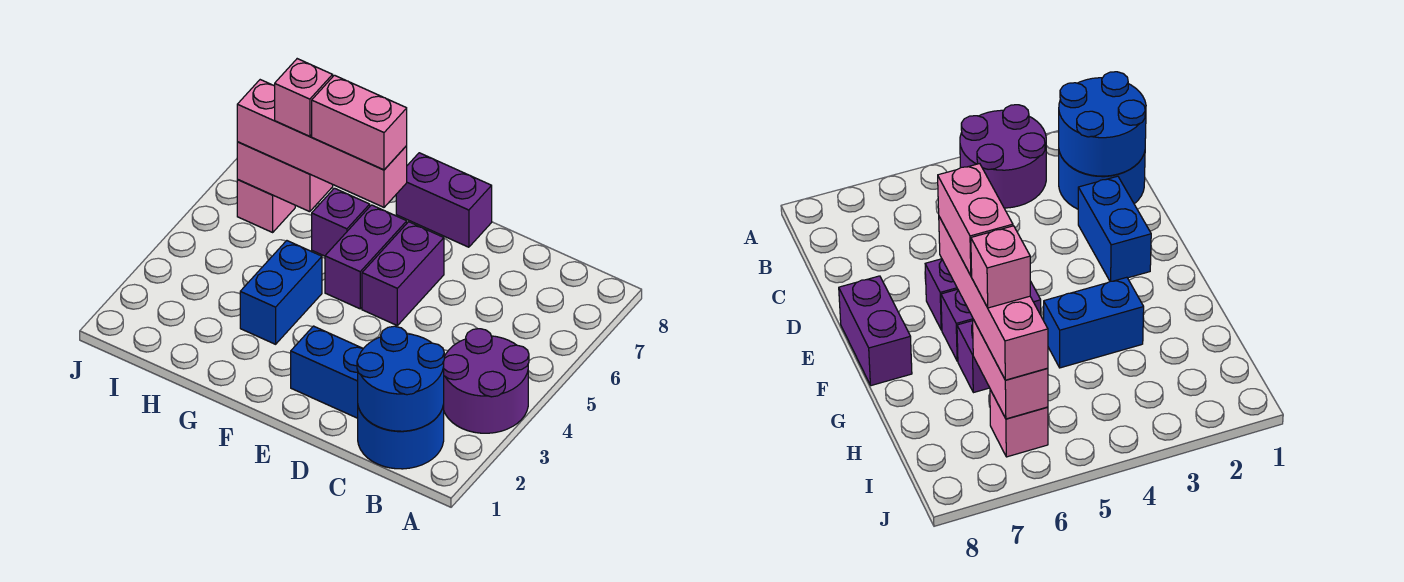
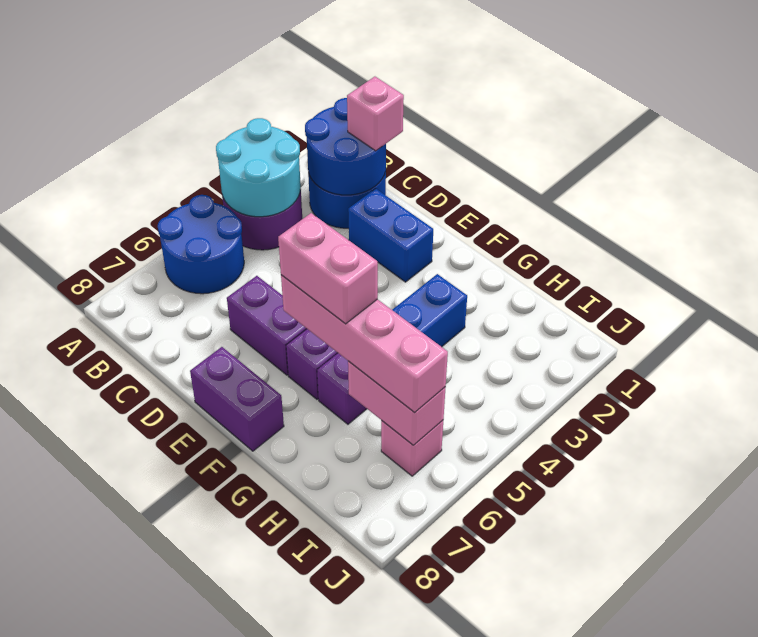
none -> cyan round brick A3:B4 level 2
none -> blue round brick A5:B6 level 1
purple brick E5:E6 level 1 -> purple brick D6:E6 level 1
pink brick H6 level 4 -> pink brick C1 level 3

